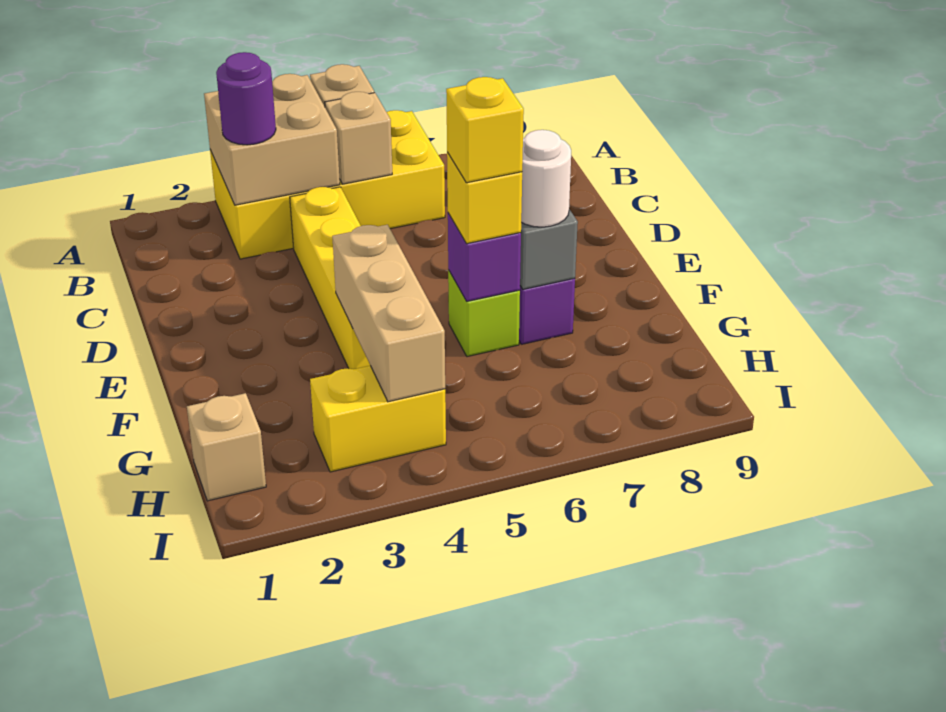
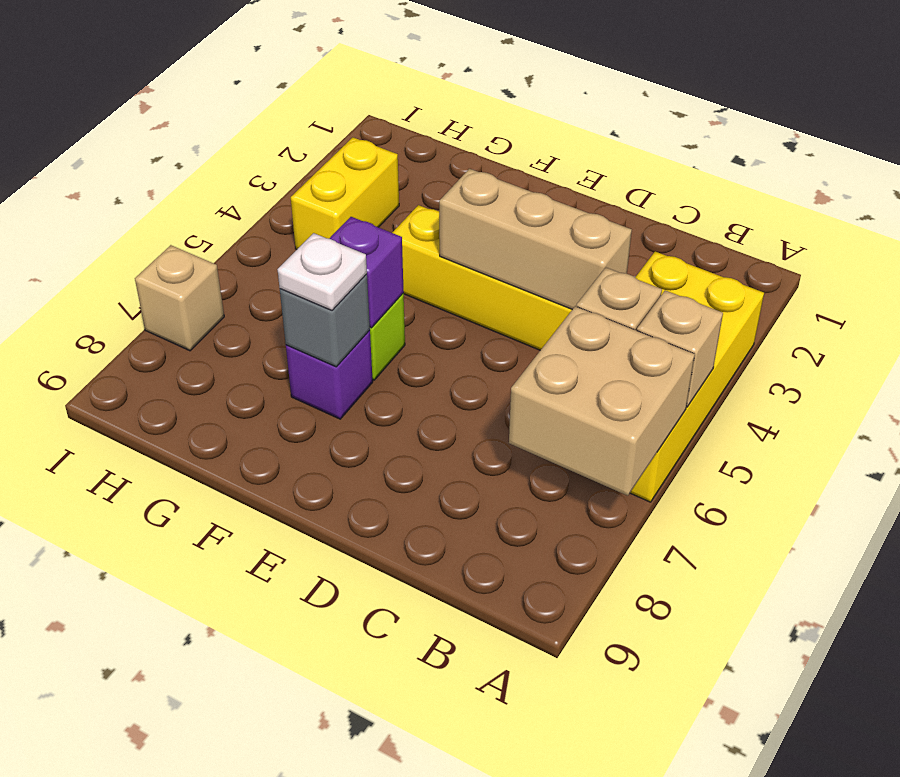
tan brick A3:B4 level 2 -> tan brick A6:B7 level 2
purple round brick B3 level 3 -> none
tan brick F4:H4 level 2 -> tan brick C4:E4 level 2
yellow brick F6 level 3 -> none
yellow brick F6 level 4 -> none
white round brick F7 level 3 -> white plate F7 level 3
tan brick H1 level 1 -> tan brick I7 level 1

